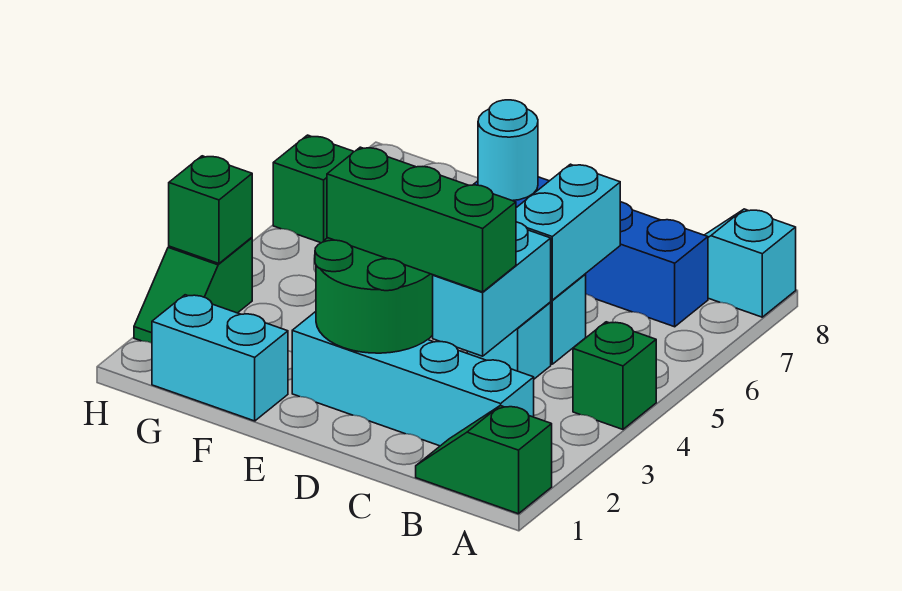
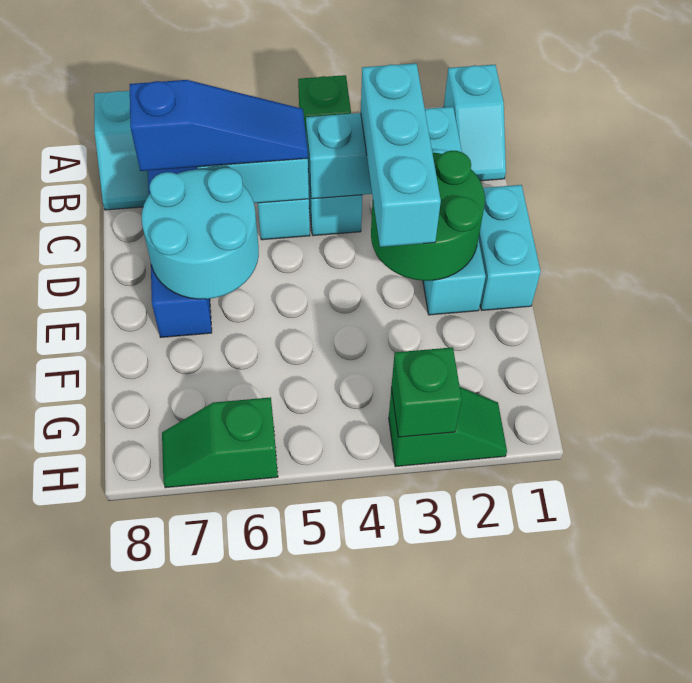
green slope A1:B1 level 1 top A -> cyan slope A1:B1 level 1 top A
green brick C3:E3 level 3 -> cyan brick C3:E3 level 3
none -> blue slope C5:C7 level 3 top 7
cyan round brick E7 level 2 -> cyan round brick D6:E7 level 2
cyan brick F1:G1 level 1 -> cyan brick D1:E1 level 1

